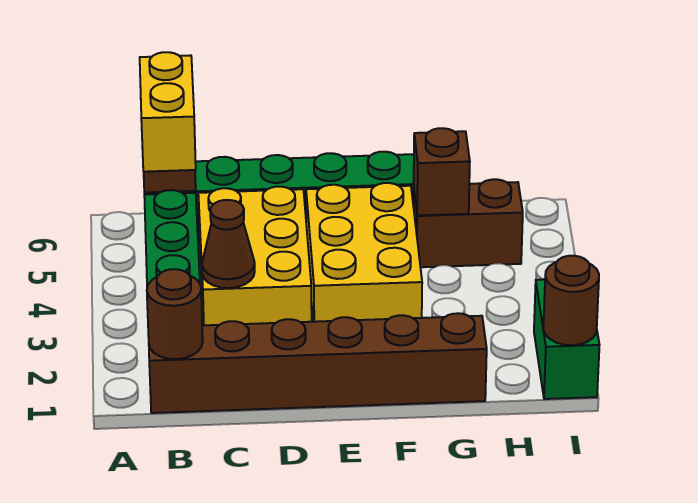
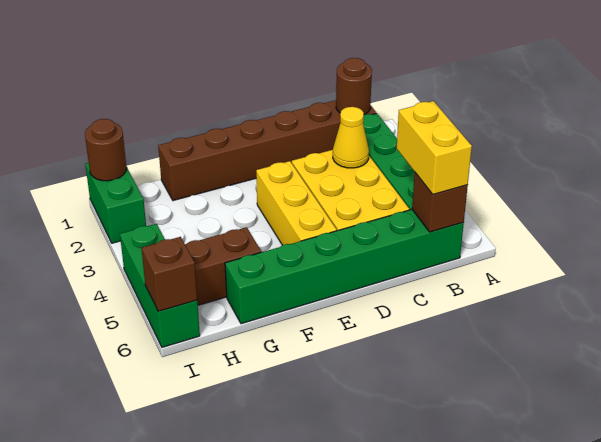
brown cone C3 level 2 -> yellow cone C3 level 2
yellow brick E3:F5 level 1 -> yellow brick E3:E5 level 1
brown brick G5 level 2 -> brown brick I6 level 2
none -> green brick I4:I6 level 1

